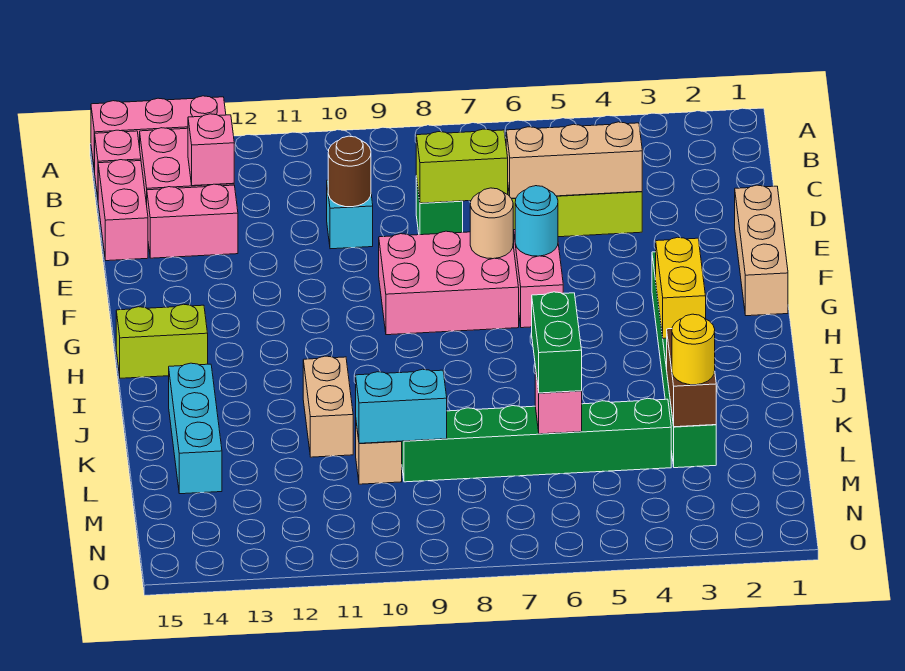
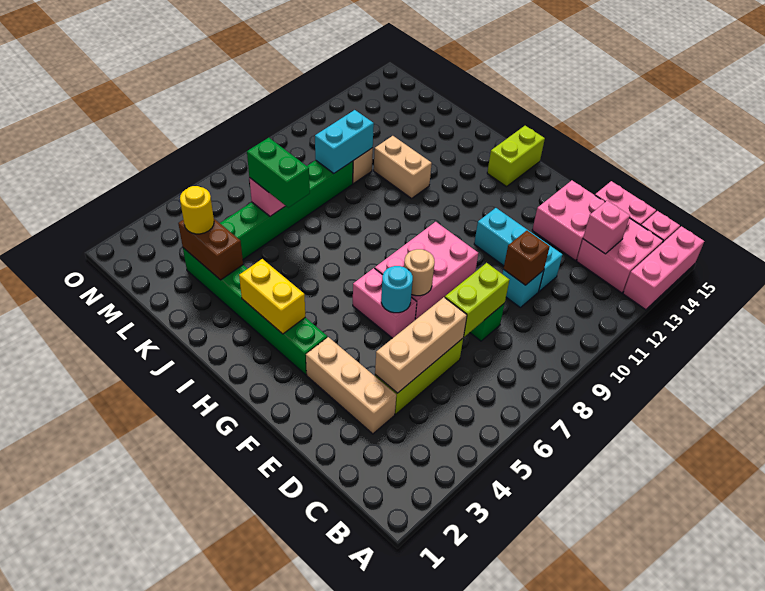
brown round brick D10 level 2 -> brown brick D10 level 2
pink brick D13:D14 level 1 -> pink brick D13:E14 level 1
tan brick E1:G1 level 1 -> tan brick D3:F3 level 1
cyan brick J14:L14 level 1 -> cyan brick D11:F11 level 1

